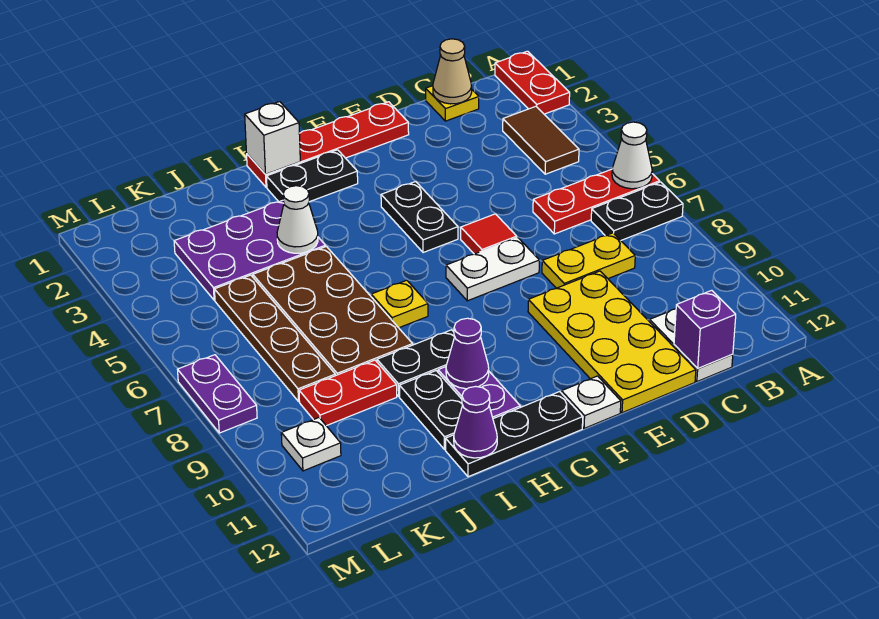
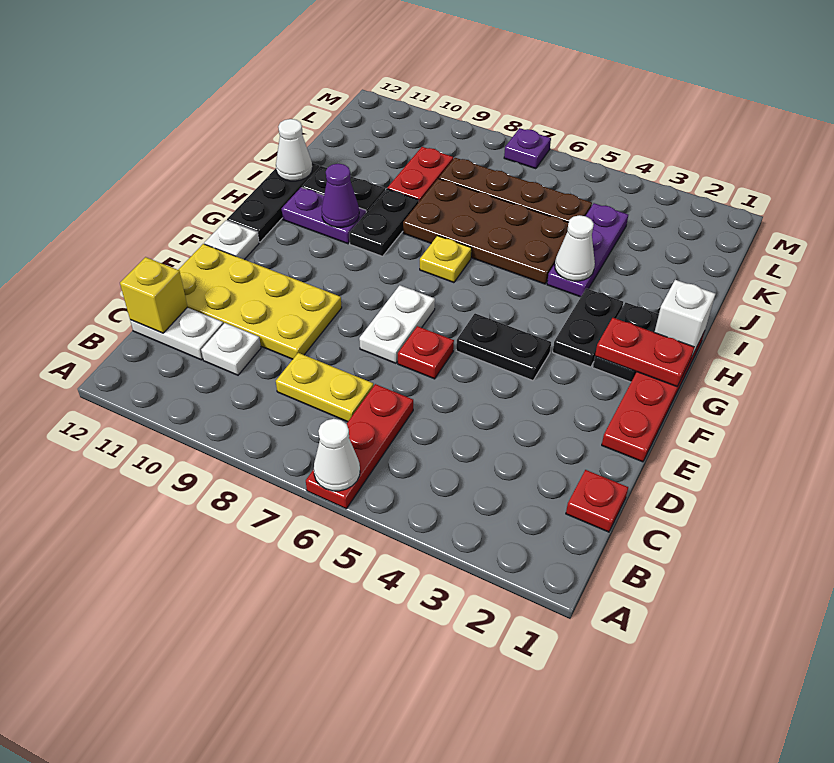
red plate A1:A2 level 1 -> red plate G1:G2 level 2
black plate A7:B7 level 1 -> black plate G3:H3 level 1
brown tile B3:B4 level 1 -> none
yellow plate C1 level 1 -> red plate C1 level 1
tan cone C1 level 2 -> none
yellow plate C8:D8 level 1 -> yellow plate C7:C8 level 1
purple brick C12 level 2 -> yellow brick C12 level 2
red tile E6 level 1 -> red plate E6 level 1
purple plate I3:K4 level 1 -> purple plate I4:K4 level 1
purple cone I12 level 2 -> white cone I12 level 2
white plate L10 level 1 -> white plate C10 level 1
purple plate M7:M8 level 1 -> purple plate M7 level 1

